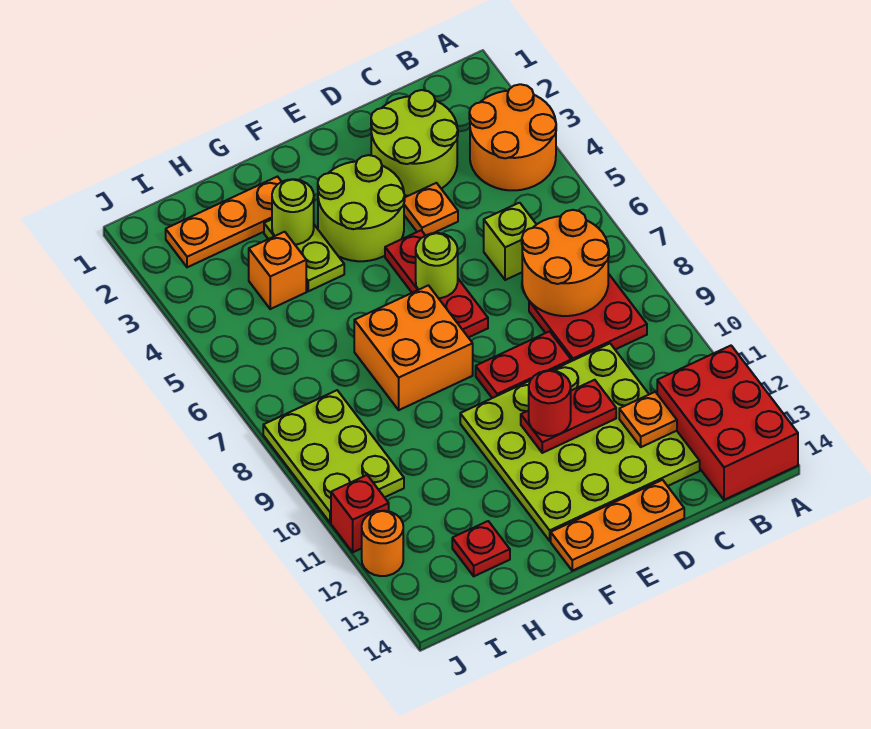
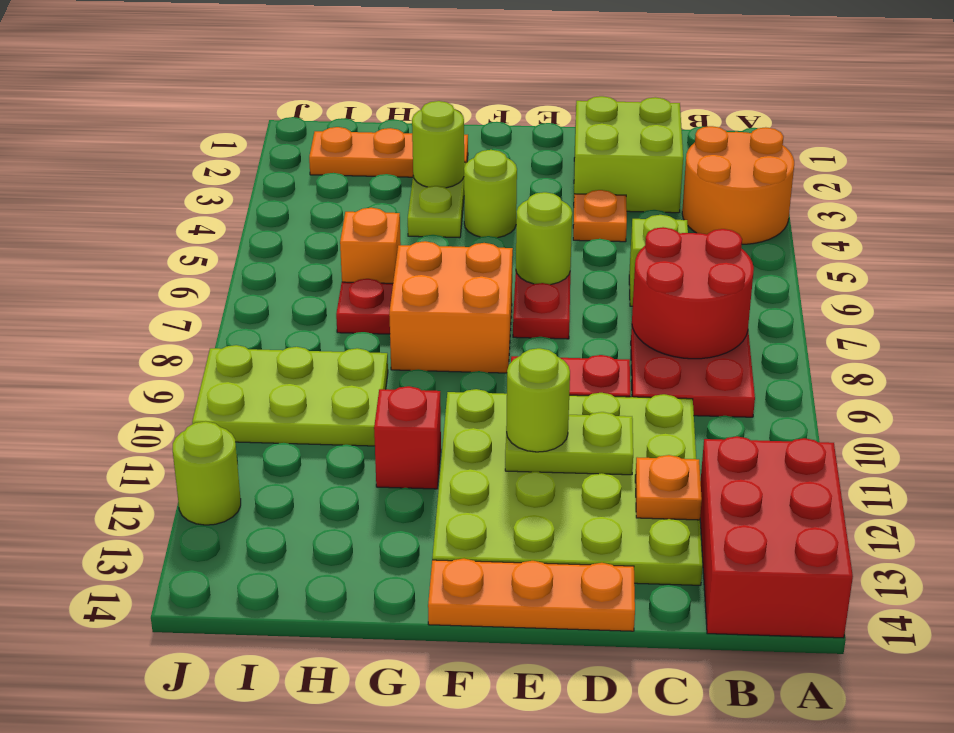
orange round brick B7:C8 level 2 -> red round brick B7:C8 level 2
lime round brick C2:D3 level 1 -> lime brick C2:D3 level 1
red plate D11:E11 level 2 -> lime plate D11:E11 level 2
lime round brick E3:F4 level 1 -> lime round brick F4 level 1
red round brick E11 level 3 -> lime round brick E11 level 3
orange brick H4 level 1 -> orange brick H6 level 1
red plate H13 level 1 -> red plate H7 level 1
lime plate I8:J10 level 1 -> lime plate H9:J10 level 1
red brick J11 level 1 -> red brick G11 level 1
orange round brick J12 level 1 -> lime round brick J12 level 1

